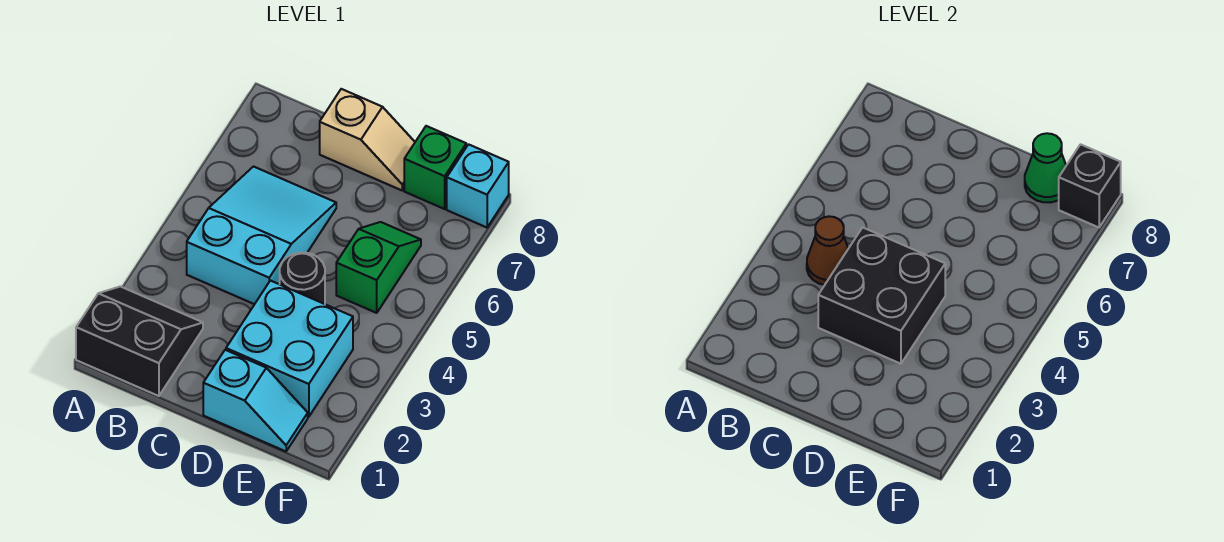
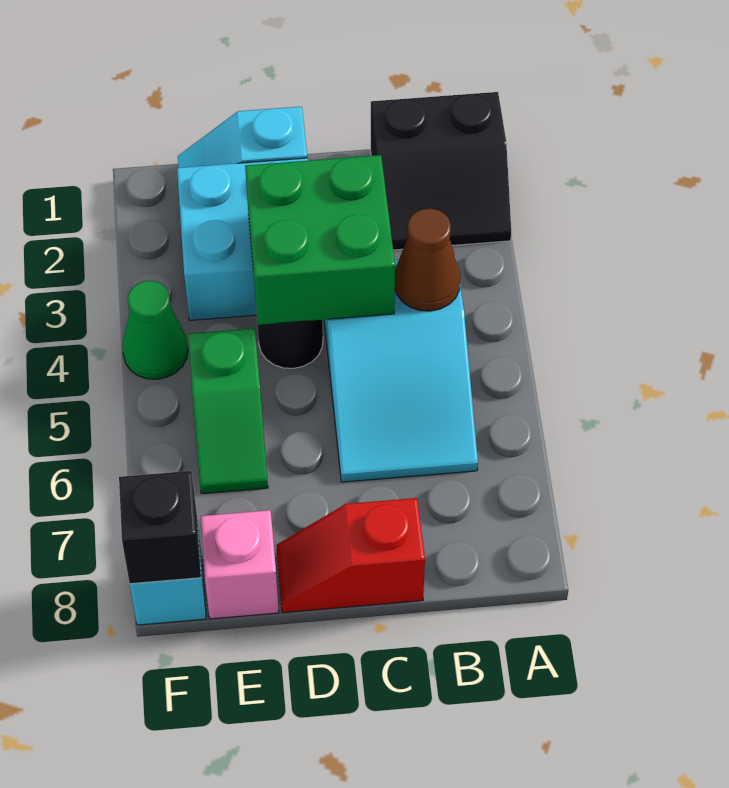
black brick C3:D4 level 2 -> green brick C3:D4 level 2
tan slope C8:D8 level 1 top C -> red slope C8:D8 level 1 top C
green brick E8 level 1 -> pink brick E8 level 1
green cone E8 level 2 -> green cone F4 level 1

